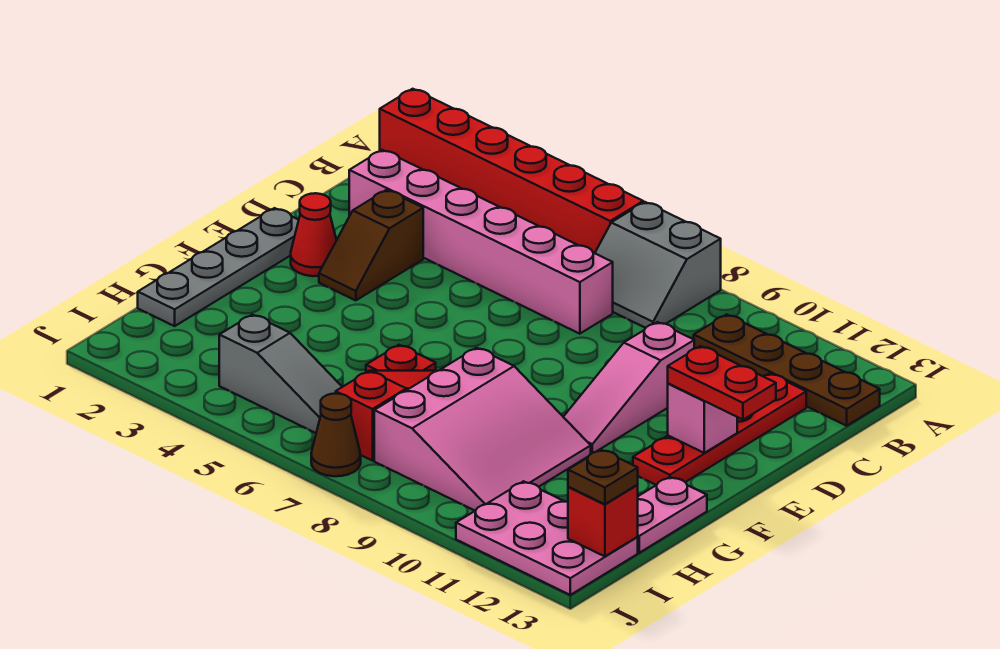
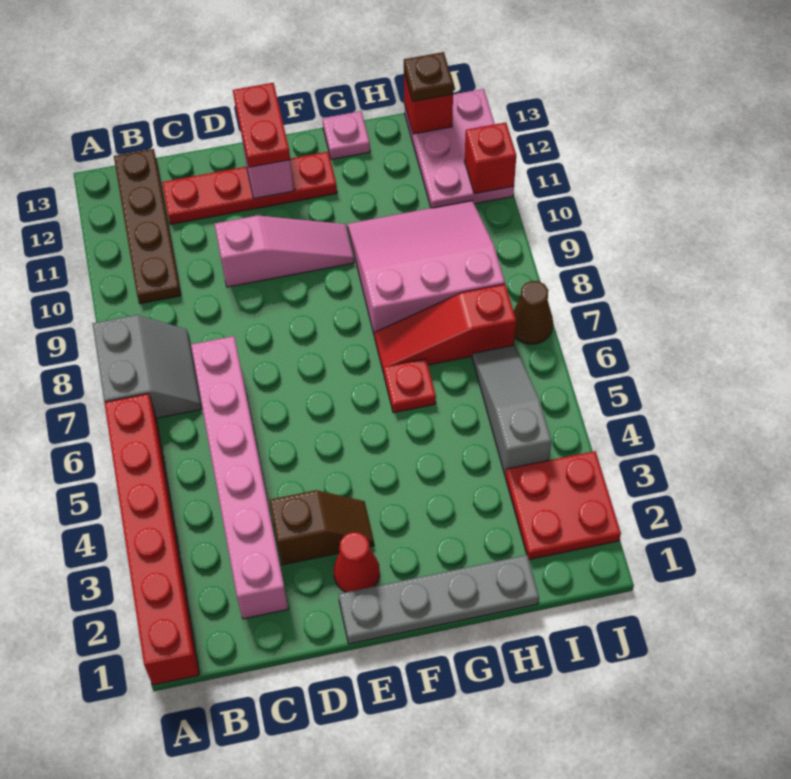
pink plate G13:H13 level 1 -> pink plate G13 level 1
none -> red plate I2:J3 level 1
none -> red brick J11 level 2

